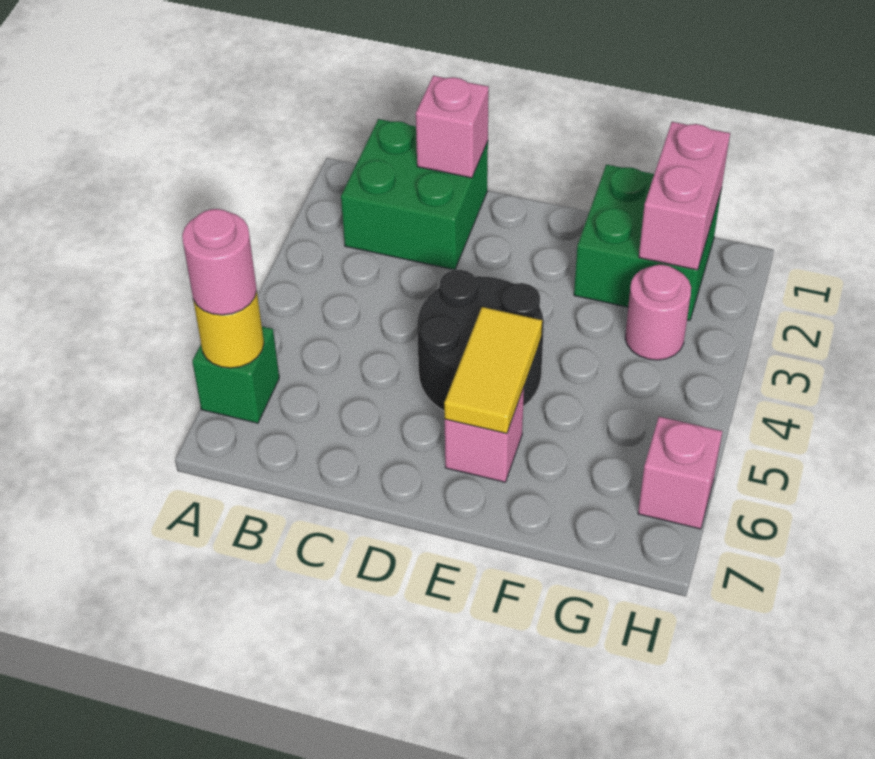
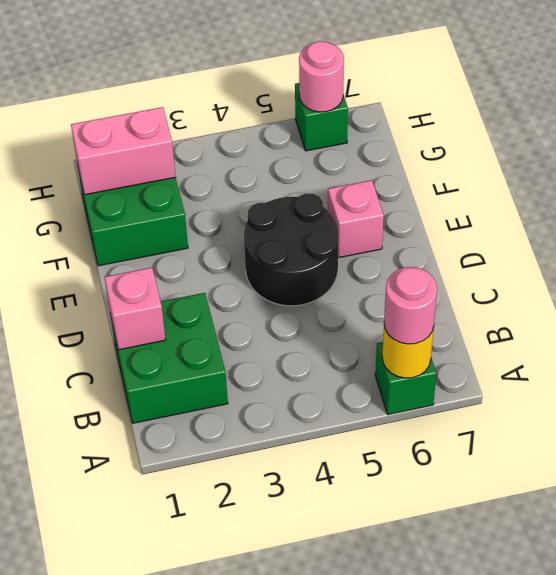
yellow tile E5:E6 level 2 -> none
pink round brick G3 level 1 -> pink round brick H6 level 2
pink brick H6 level 1 -> green brick H6 level 1

